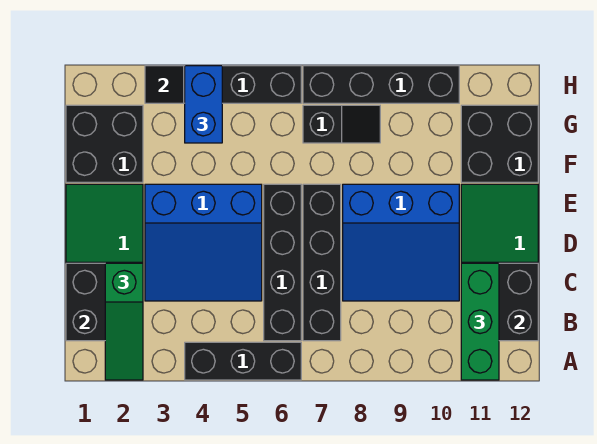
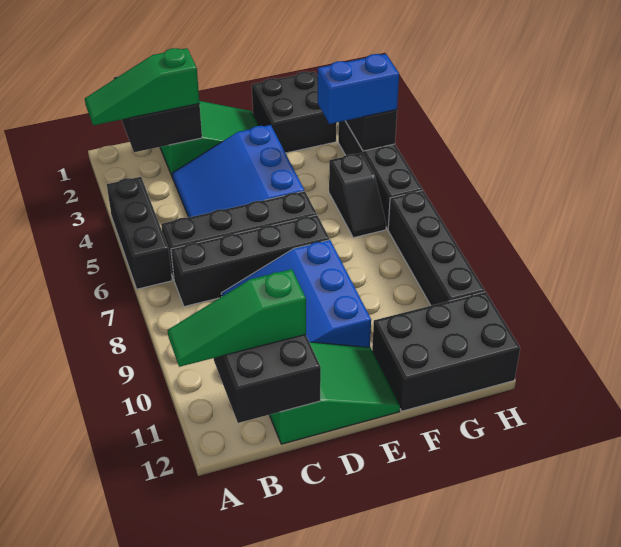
green brick A11:C11 level 3 -> green slope A11:C11 level 3 top C
black brick F11:G12 level 1 -> black brick F11:H12 level 1
black slope G7:G8 level 1 top 7 -> black slope G5:G6 level 1 top 5

